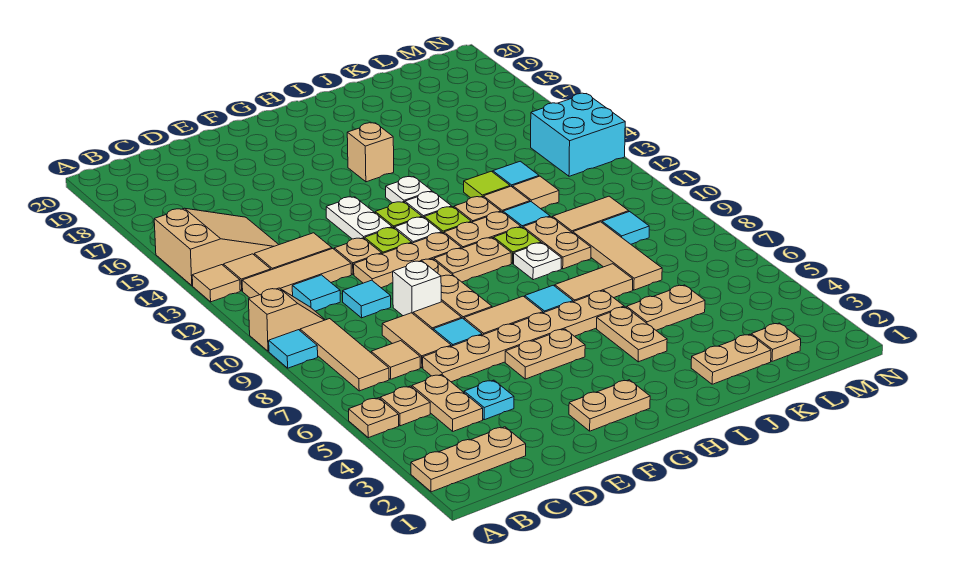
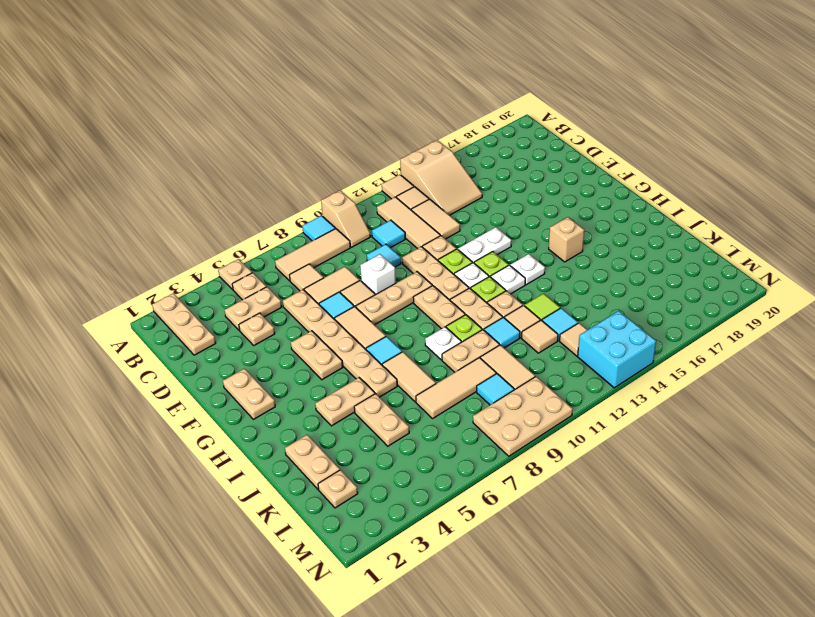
cyan plate D4 level 1 -> tan plate D4 level 1
none -> tan tile L13 level 1
none -> tan plate M8:N10 level 1

